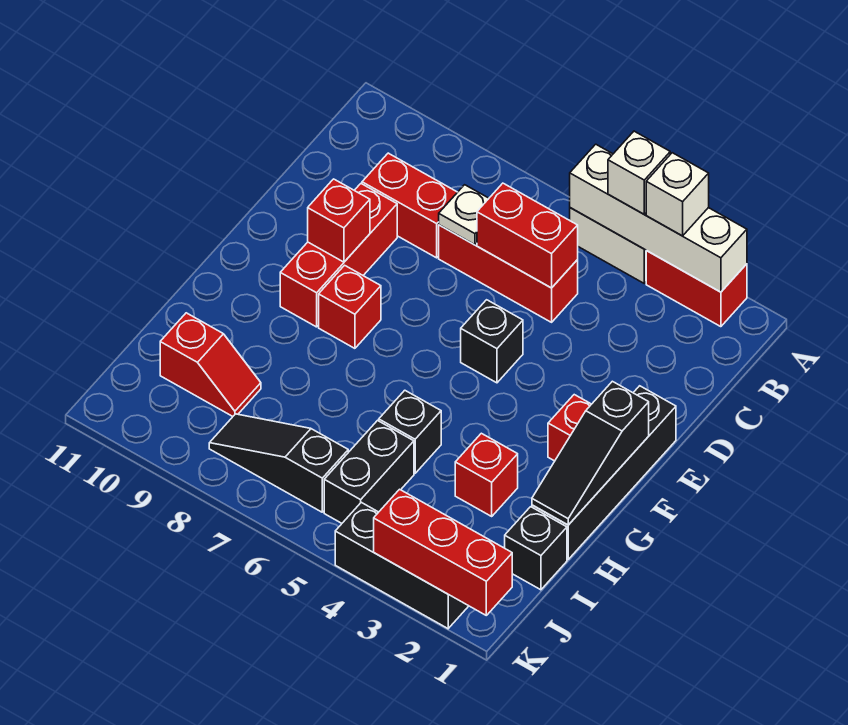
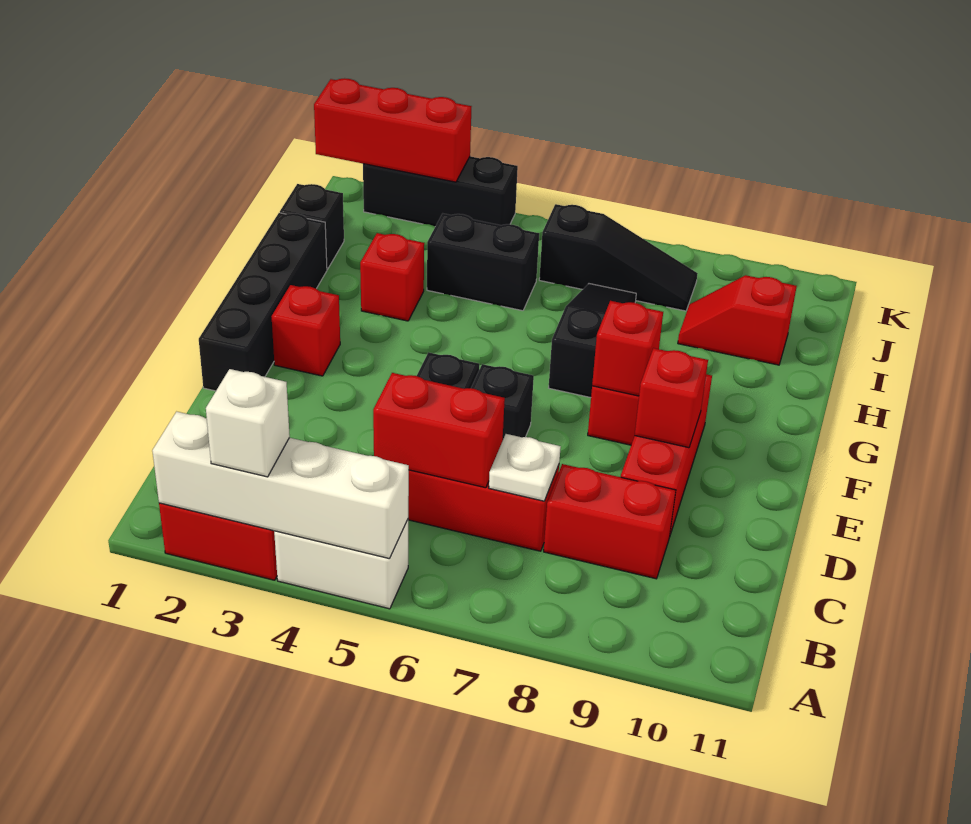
white brick A4 level 3 -> none
black slope F1:H1 level 2 top F -> black slope G7:I7 level 1 top G
none -> red brick F8 level 2
black brick H5 level 1 -> black brick E6 level 1
black brick I5:J5 level 1 -> black brick I4:I5 level 1

